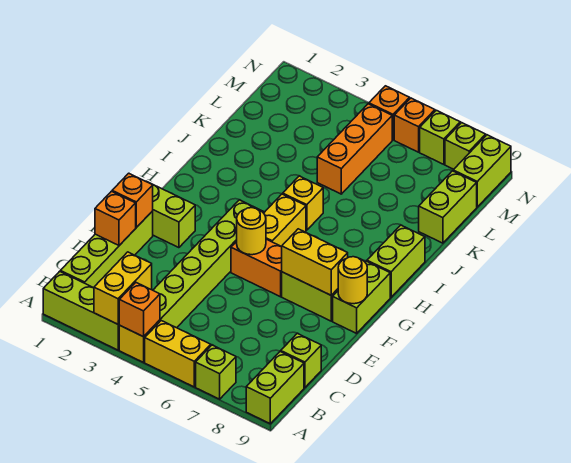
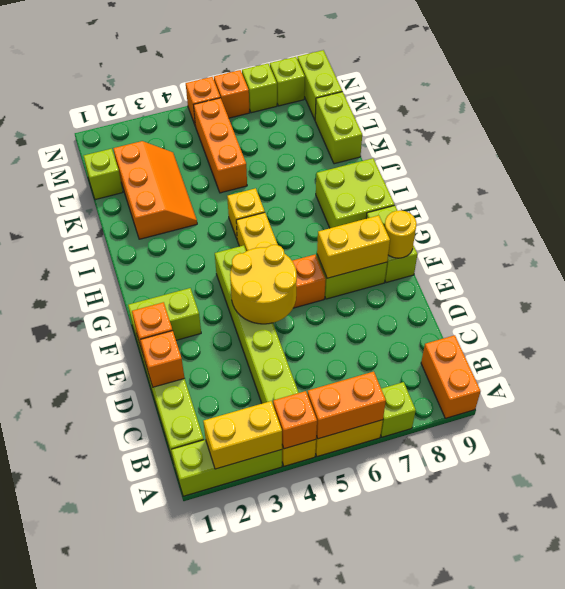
yellow brick A3:B3 level 2 -> yellow brick A2:A3 level 2
none -> orange brick A5:A6 level 2
lime brick A9:B9 level 1 -> orange brick A9:B9 level 1
lime brick C9 level 1 -> lime brick L1 level 1
yellow round brick F5 level 2 -> yellow round brick E4:F5 level 2
lime brick H9:I9 level 1 -> lime brick H8:I9 level 1
none -> orange slope J2:L3 level 1 top 2

